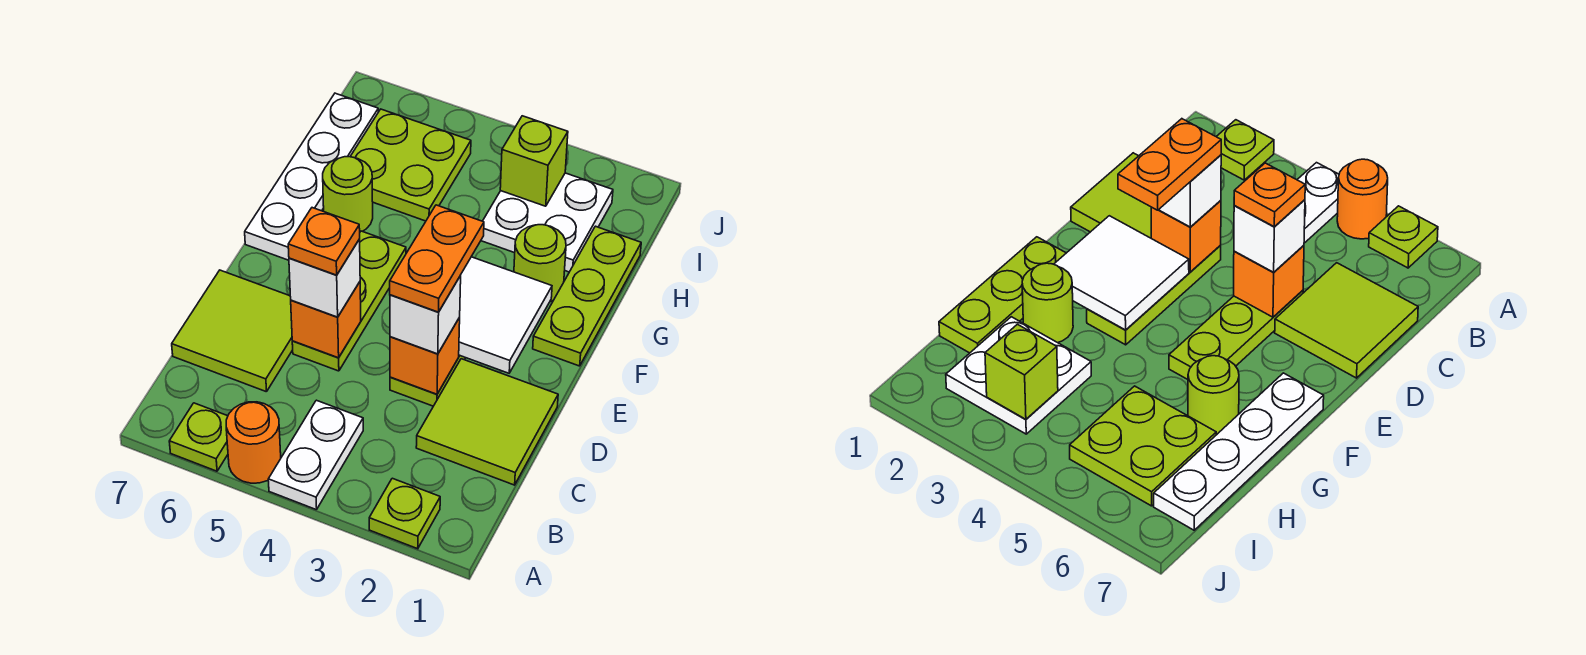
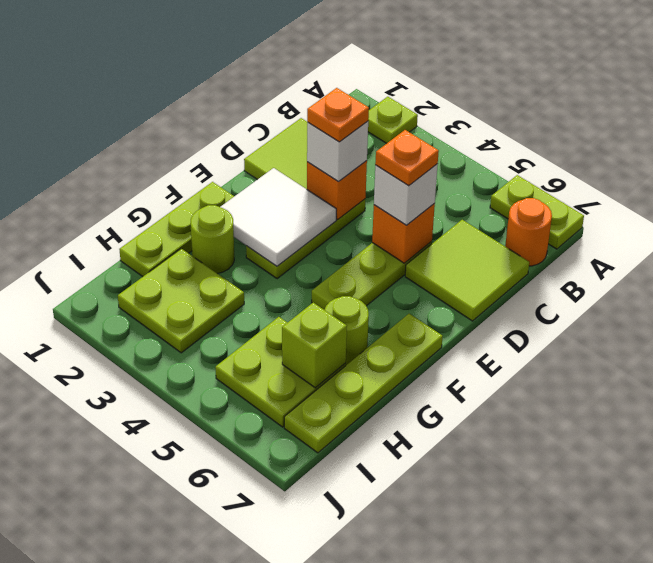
white plate A4:B4 level 1 -> none
orange round brick A5 level 1 -> orange round brick B7 level 1
lime plate A6 level 1 -> lime plate A6:A7 level 1
orange plate D3:E3 level 4 -> orange plate D3 level 4
white plate F7:I7 level 1 -> lime plate F7:I7 level 1
white plate H2:I3 level 1 -> lime plate H2:I3 level 1
lime brick I3 level 2 -> lime brick H6 level 2

